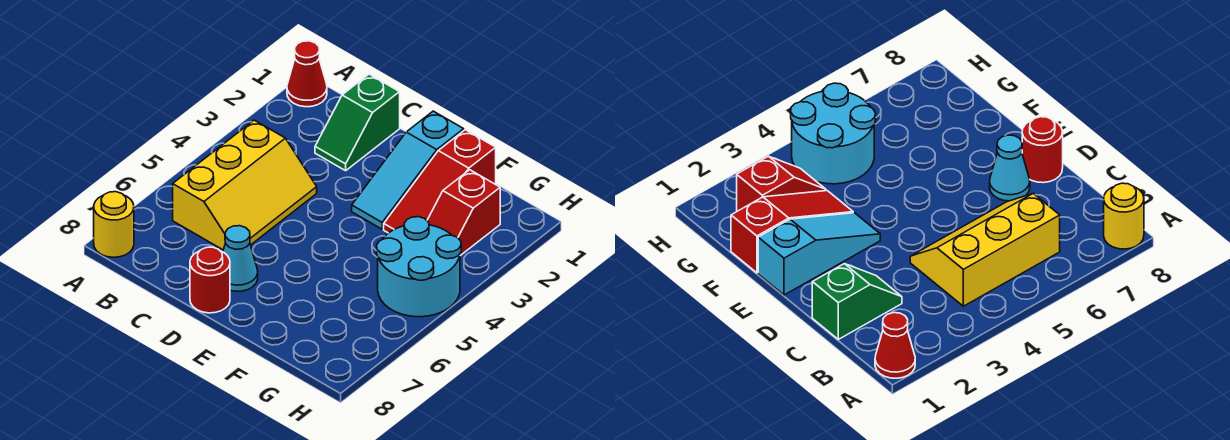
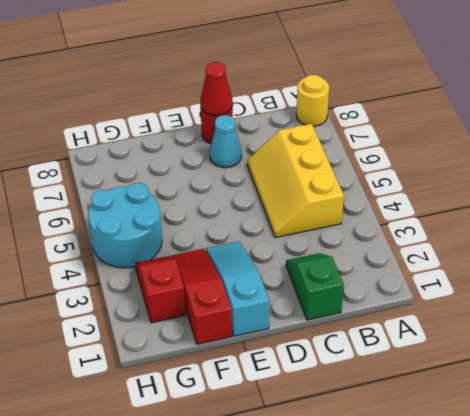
red cone A1 level 1 -> red cone D8 level 2

